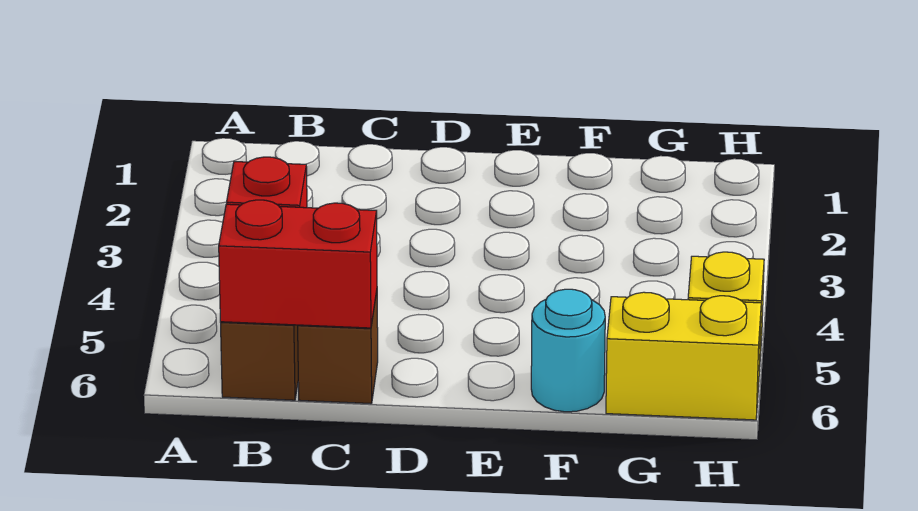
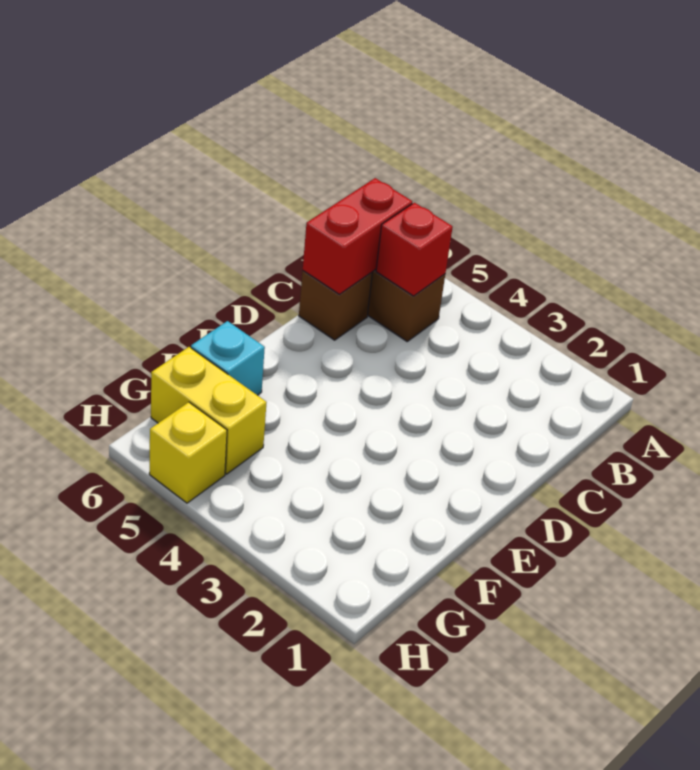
cyan round brick F6 level 1 -> cyan brick F6 level 1
yellow brick G6:H6 level 1 -> yellow brick G5:G6 level 1

